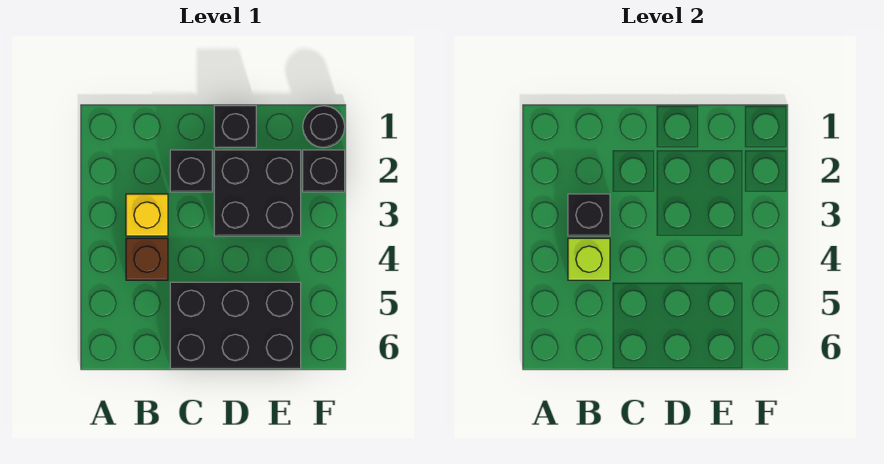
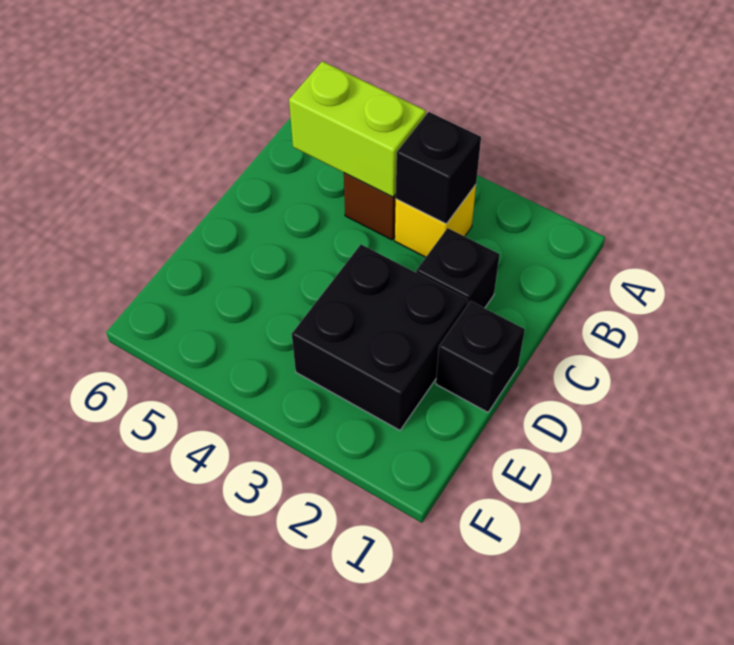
lime brick B4 level 2 -> lime brick B4:B5 level 2
black brick C5:E6 level 1 -> none
black round brick F1 level 1 -> none
black brick F2 level 1 -> none

